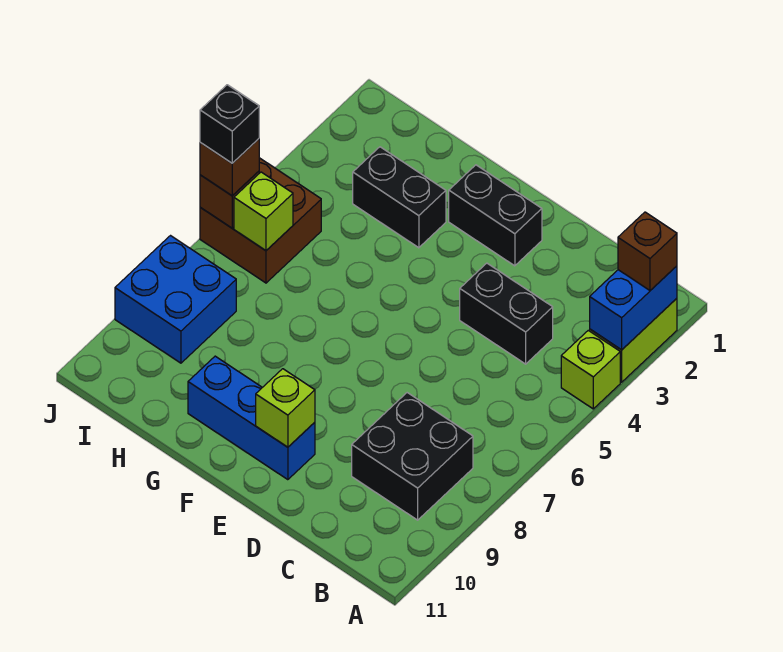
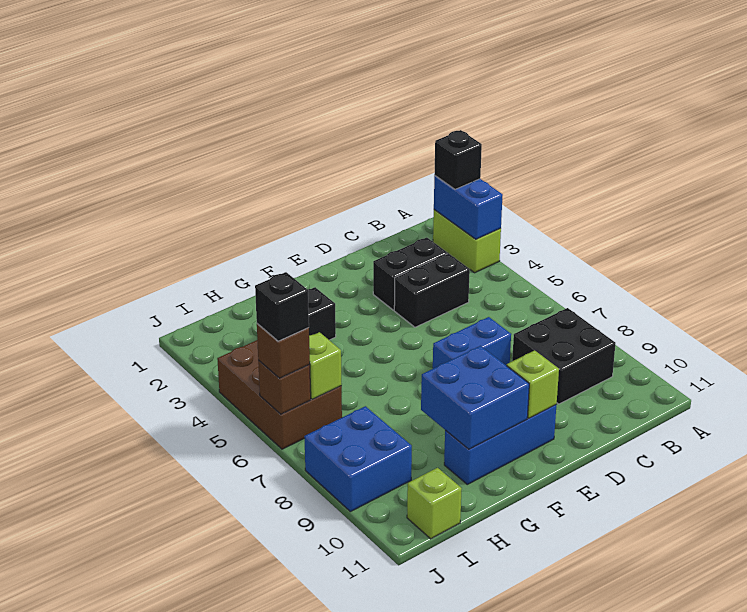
brown brick A2 level 3 -> black brick A2 level 3
lime brick A4 level 1 -> lime brick I11 level 1
none -> blue brick D7:E7 level 1
black brick E2:F2 level 1 -> black brick C3:D3 level 1
none -> blue brick F9:G10 level 2
brown brick I5:J6 level 1 -> brown brick I4:J6 level 1

